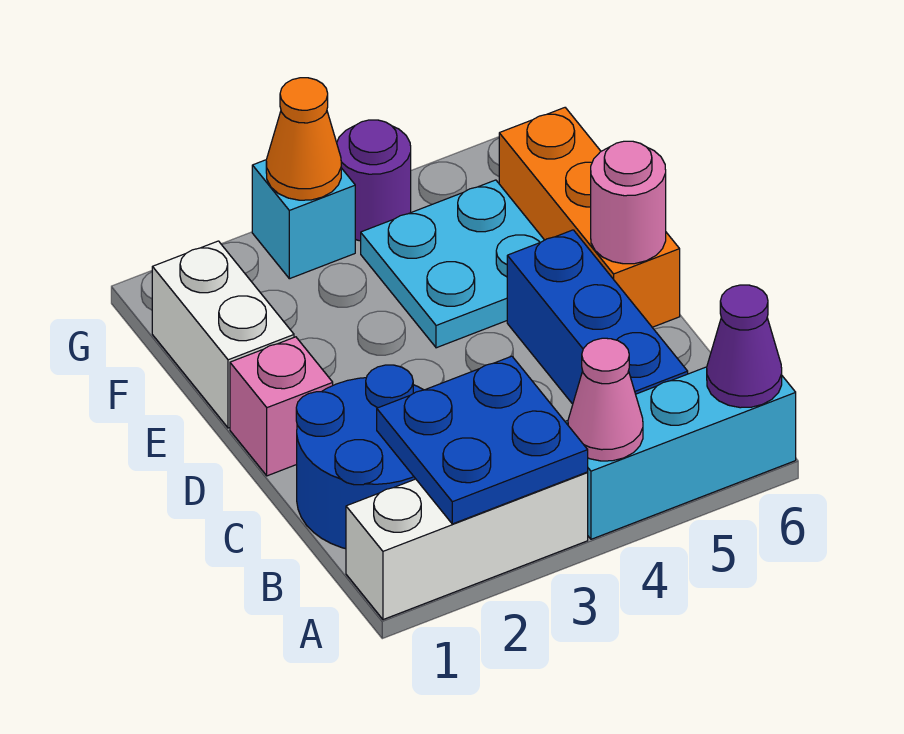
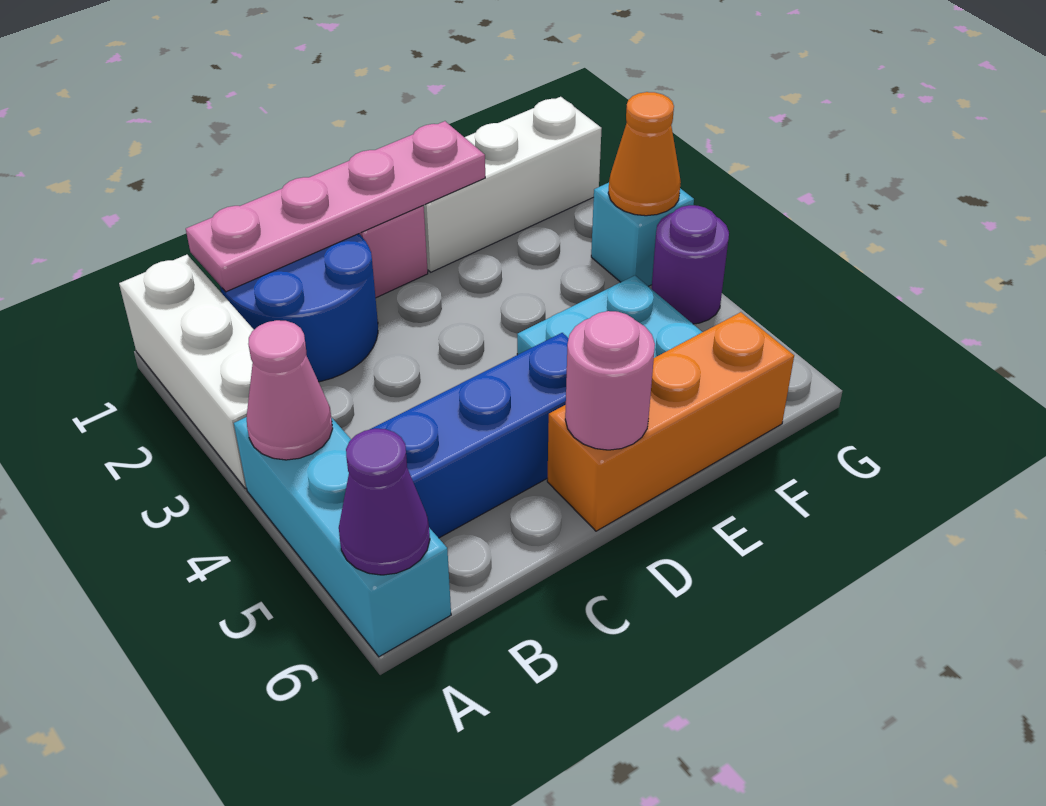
blue plate A2:B3 level 2 -> none
none -> pink plate B1:E1 level 2
white brick E1:F1 level 1 -> white brick E1:G1 level 1

